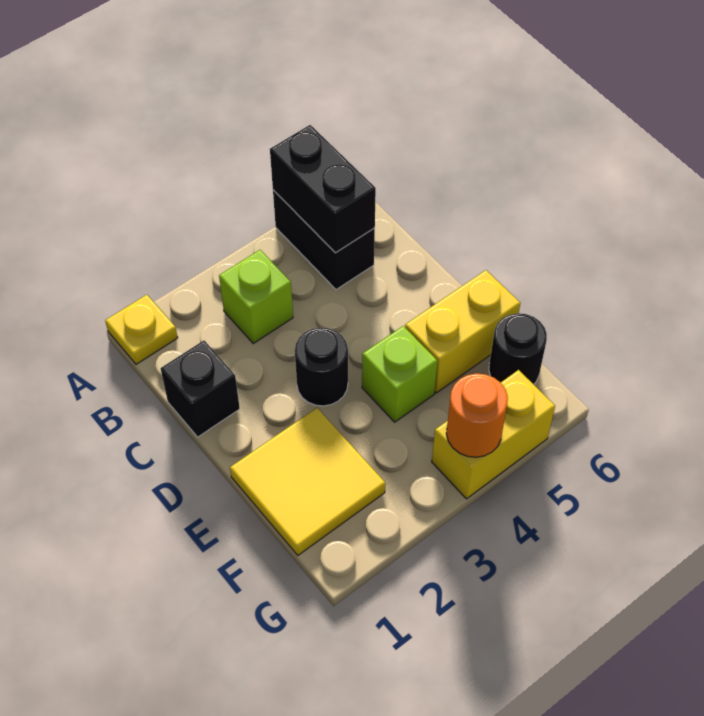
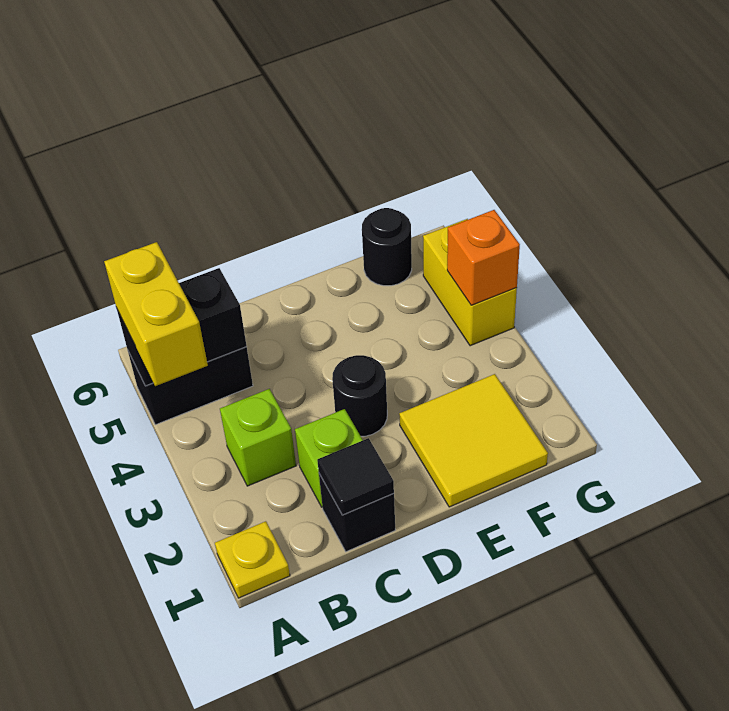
none -> black tile C1 level 2
lime brick E4 level 1 -> lime brick C2 level 1
yellow brick E5:E6 level 1 -> yellow brick A4:A5 level 3
orange round brick G4 level 2 -> orange brick G4 level 2

